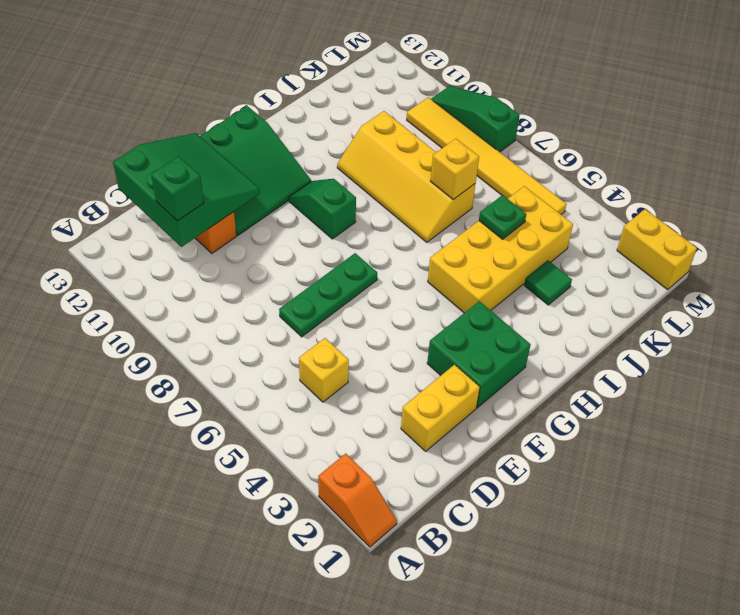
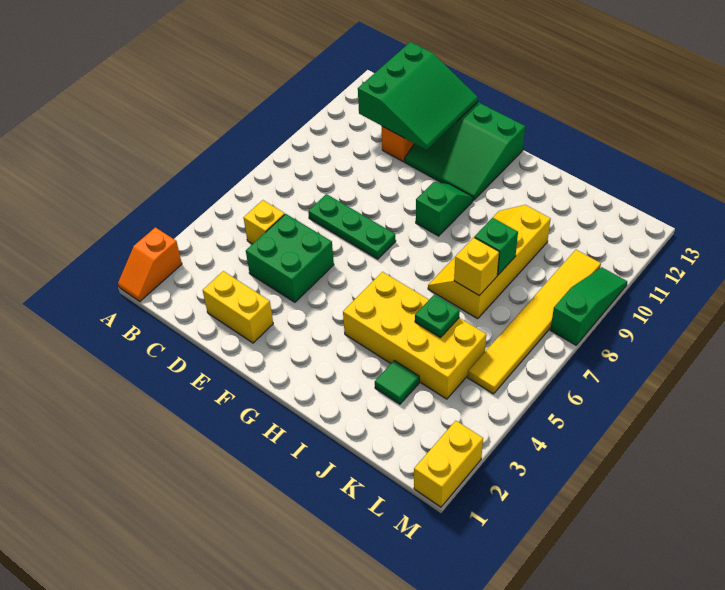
green brick C11 level 3 -> green brick J8 level 2
green brick F2:G3 level 1 -> green brick D4:E5 level 1

